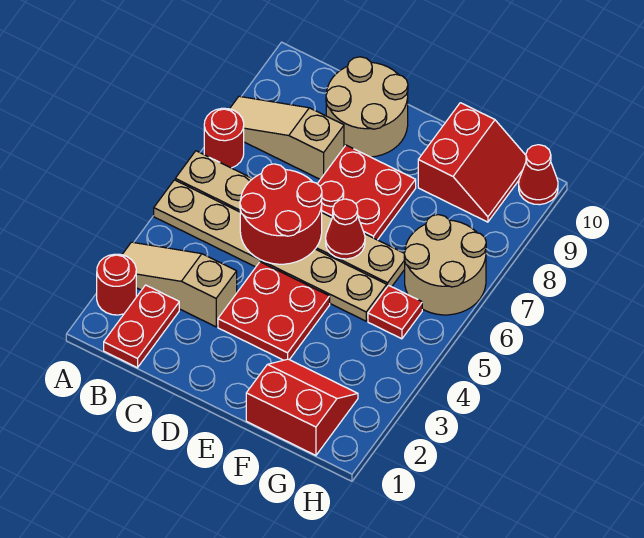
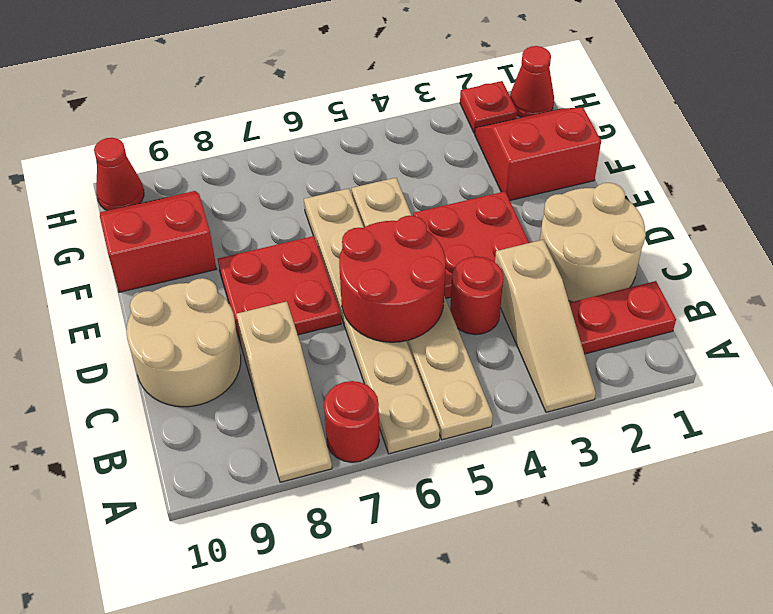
red round brick A2 level 1 -> red round brick C4 level 1
red cone E6 level 2 -> red cone H1 level 1
red slope F1:G2 level 1 top 1 -> red slope F1:G2 level 1 top F
red plate G5 level 1 -> red plate H2 level 1
tan round brick G6:H7 level 1 -> tan round brick C1:D2 level 1

